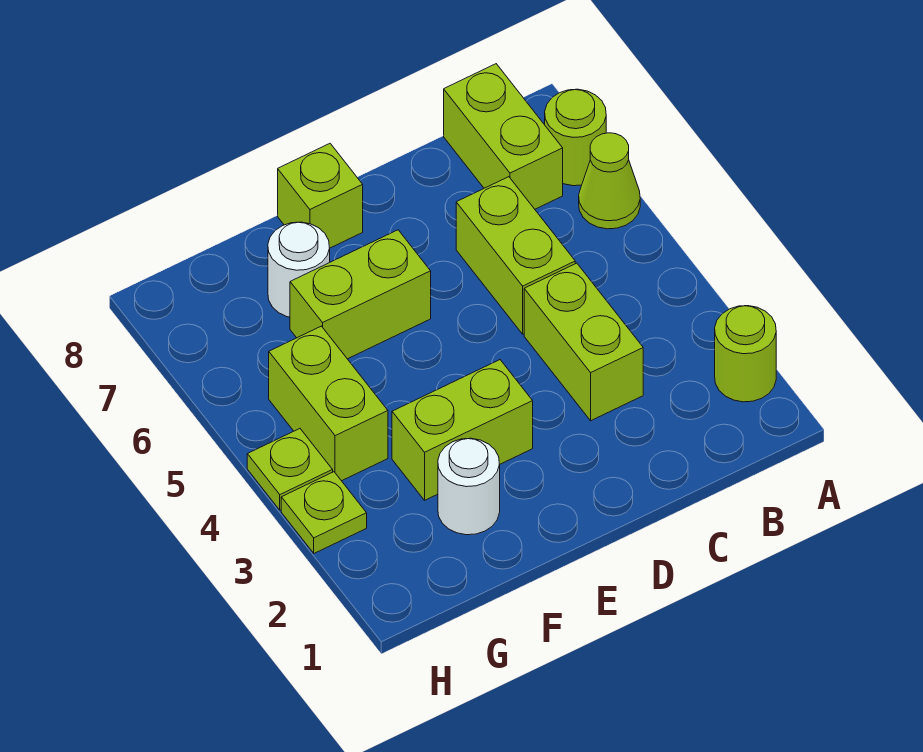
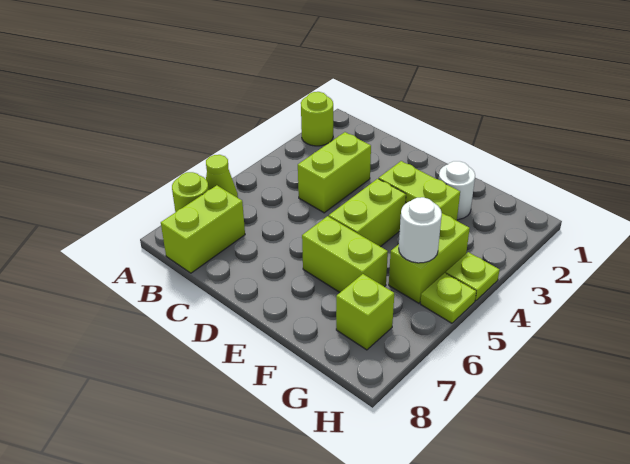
lime brick C5:C6 level 1 -> lime brick E4:E5 level 1
lime brick E8 level 1 -> lime brick G7 level 1
white round brick F7 level 1 -> white round brick G5 level 2
lime plate H3 level 1 -> lime plate H5 level 1

